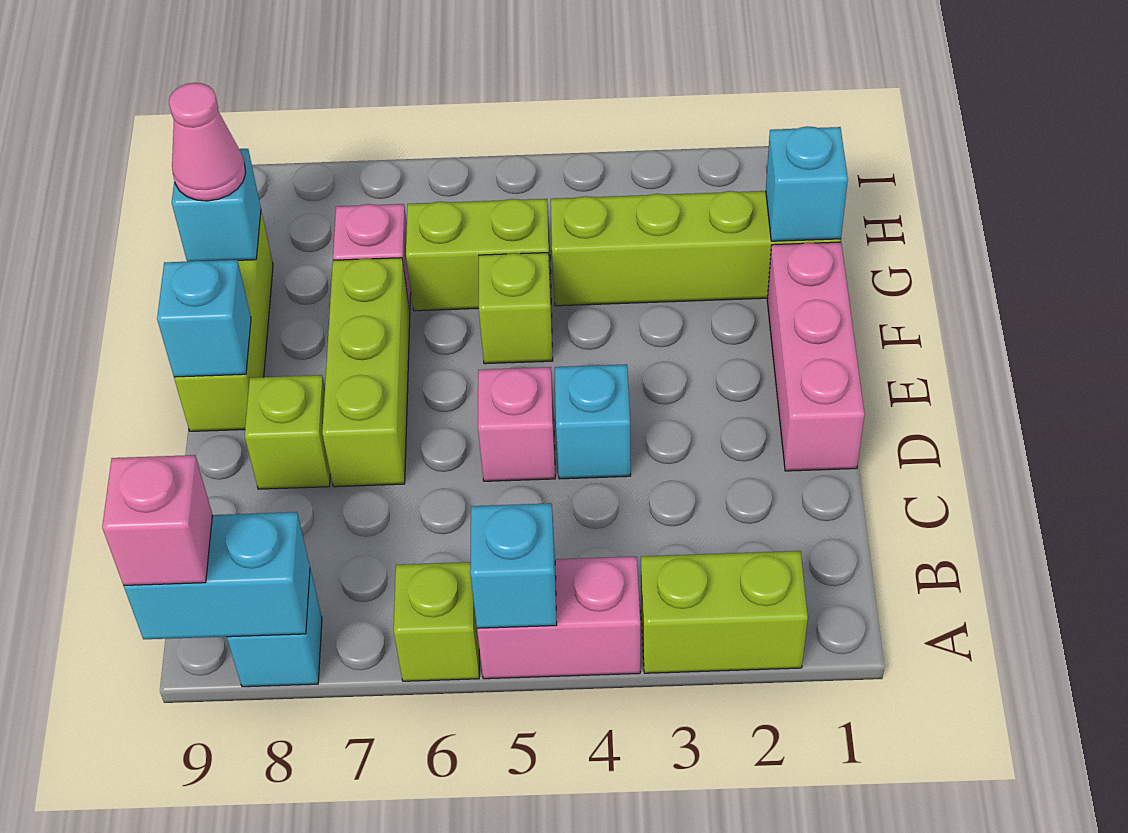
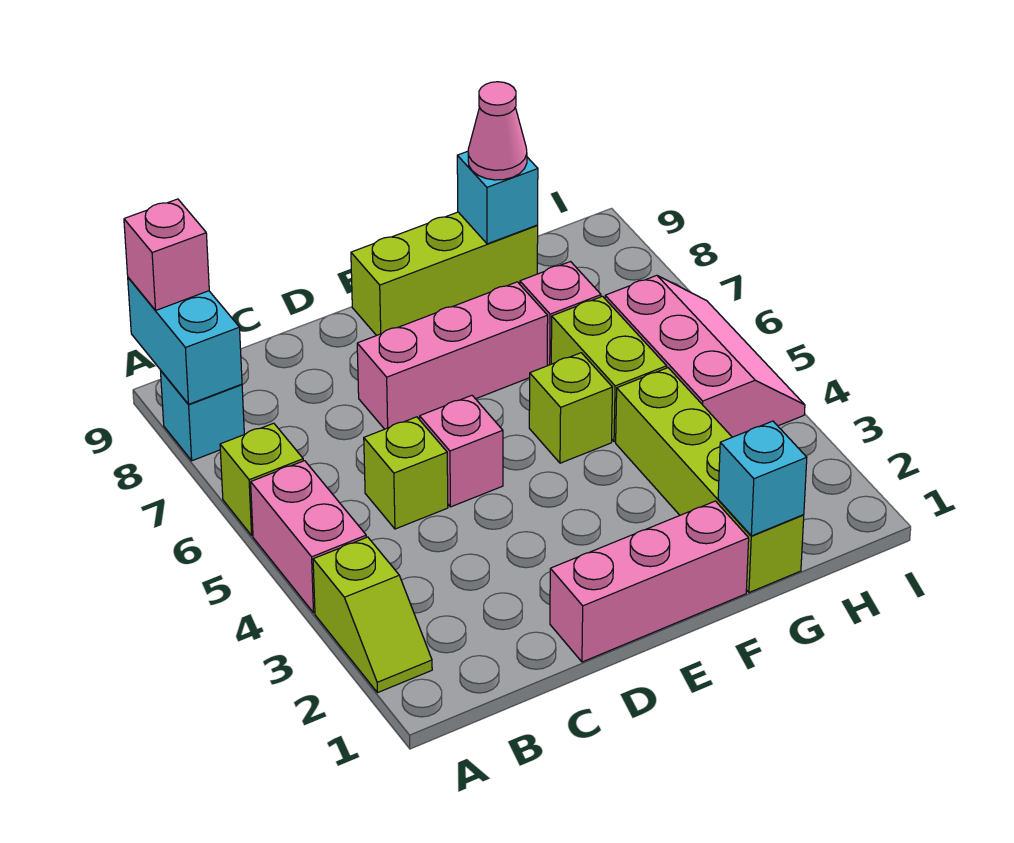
lime brick A2:A3 level 1 -> lime slope A2:A3 level 1 top 3
cyan brick A5 level 2 -> none
cyan brick D4 level 1 -> none
lime brick D7:F7 level 1 -> pink brick D7:F7 level 1
lime brick D8 level 1 -> lime brick C5 level 1
cyan brick E9 level 2 -> none
none -> pink slope H4:I6 level 1 top H

